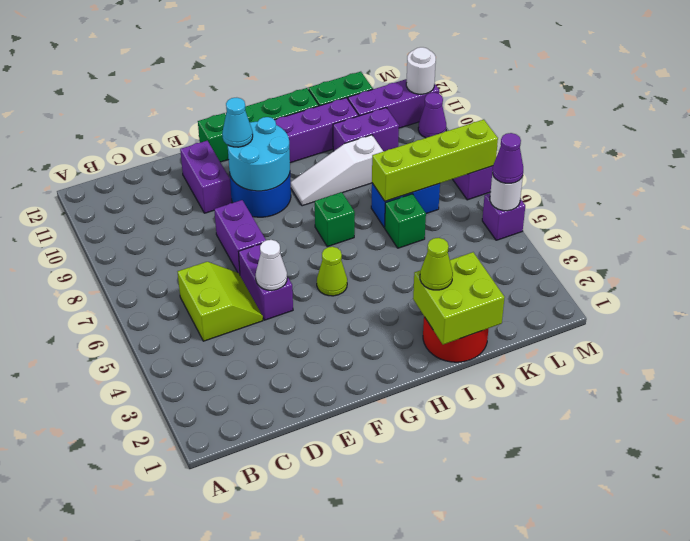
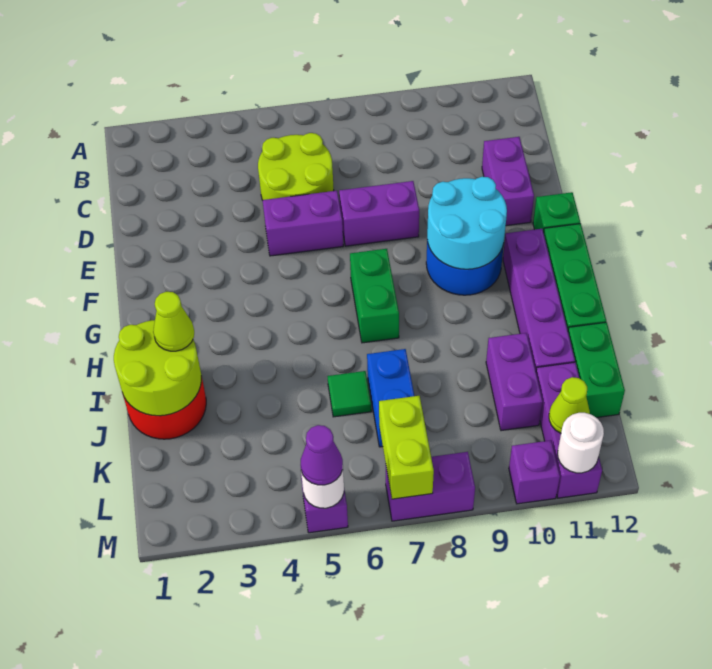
lime slope C5:D6 level 1 top C -> lime round brick C5:D6 level 1
white cone E5 level 2 -> none
purple brick E10:E11 level 1 -> purple brick D11:E11 level 1
cyan cone F10 level 3 -> none
lime cone G5 level 1 -> lime cone L11 level 2
green brick H7 level 1 -> green brick G7:H7 level 1
white slope H9:J9 level 1 top J -> none
lime brick I1:J2 level 2 -> lime round brick I1:J2 level 2
green brick J6 level 1 -> green tile J6 level 1
lime brick J7:M7 level 2 -> lime brick L7:M7 level 2
purple cone M10 level 1 -> purple brick M10 level 1

